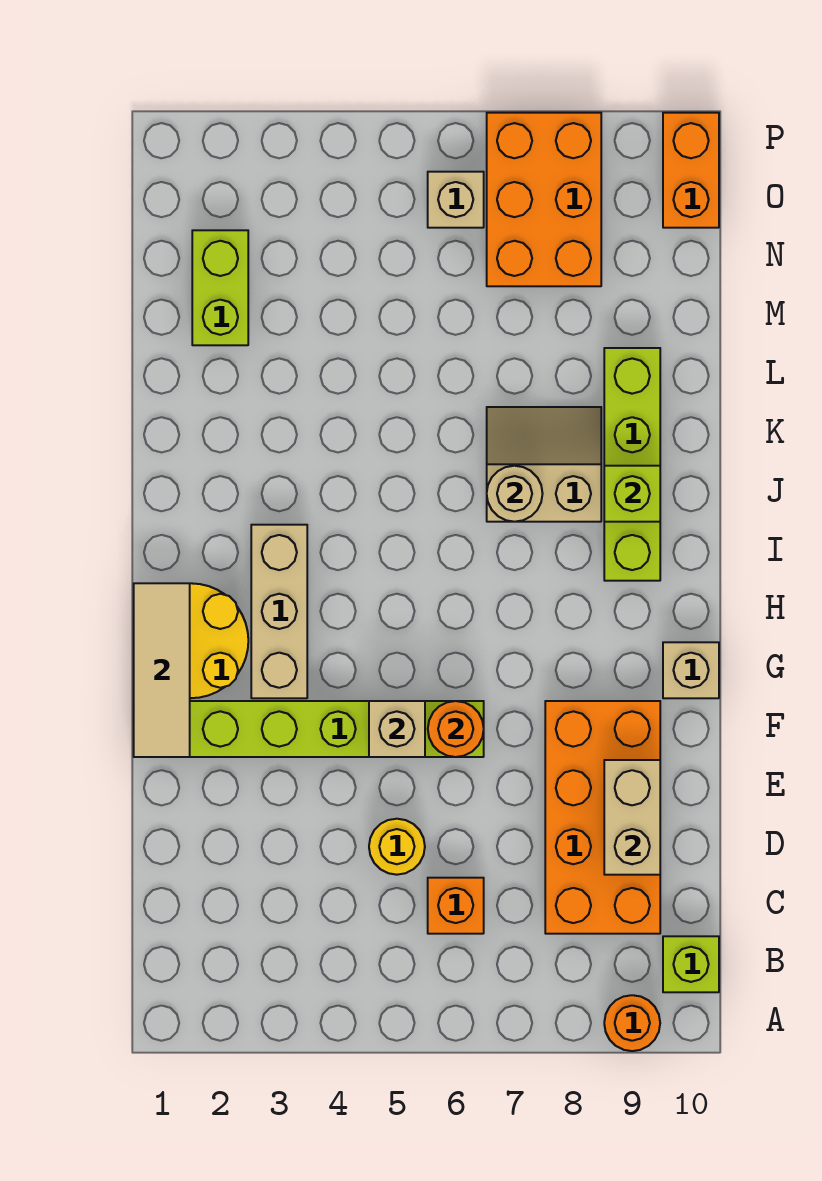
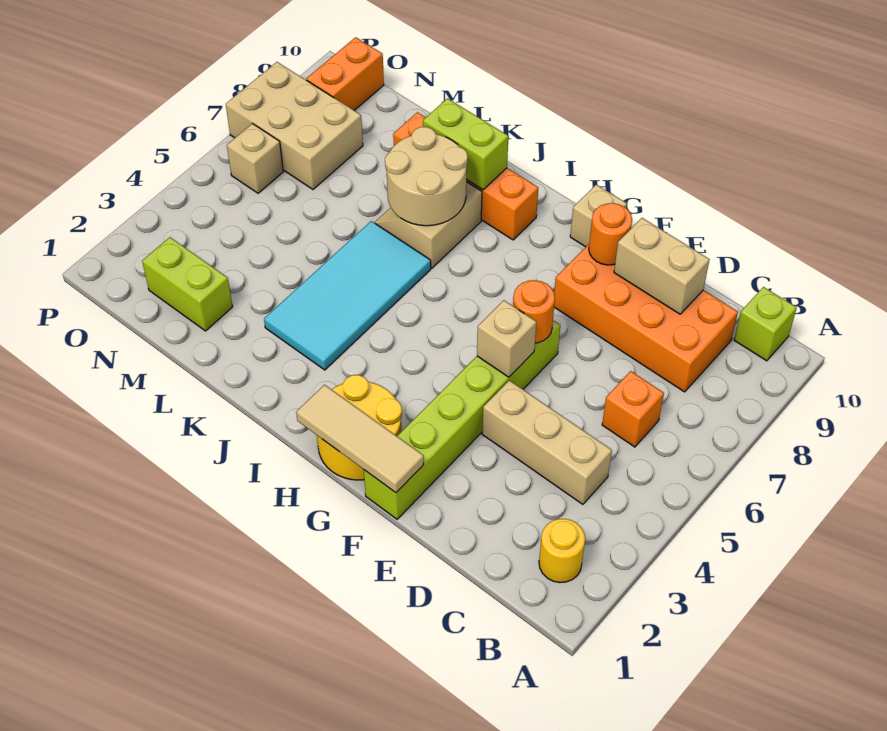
orange round brick A9 level 1 -> orange round brick F9 level 2
yellow round brick D5 level 1 -> yellow round brick B2 level 1
tan brick G3:I3 level 1 -> tan brick C4:E4 level 1
lime brick I9:L9 level 1 -> orange brick I9:L9 level 1
none -> cyan tile J3:K6 level 1
tan round brick J7 level 2 -> tan round brick J7:K8 level 2
lime brick J9 level 2 -> lime brick J9:K9 level 2
orange brick N7:P8 level 1 -> tan brick N7:P8 level 1
orange brick O10:P10 level 1 -> orange brick O9:O10 level 1

